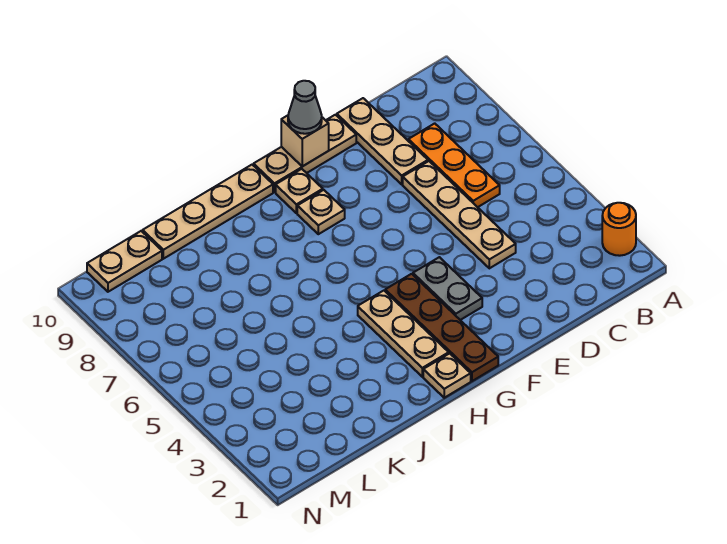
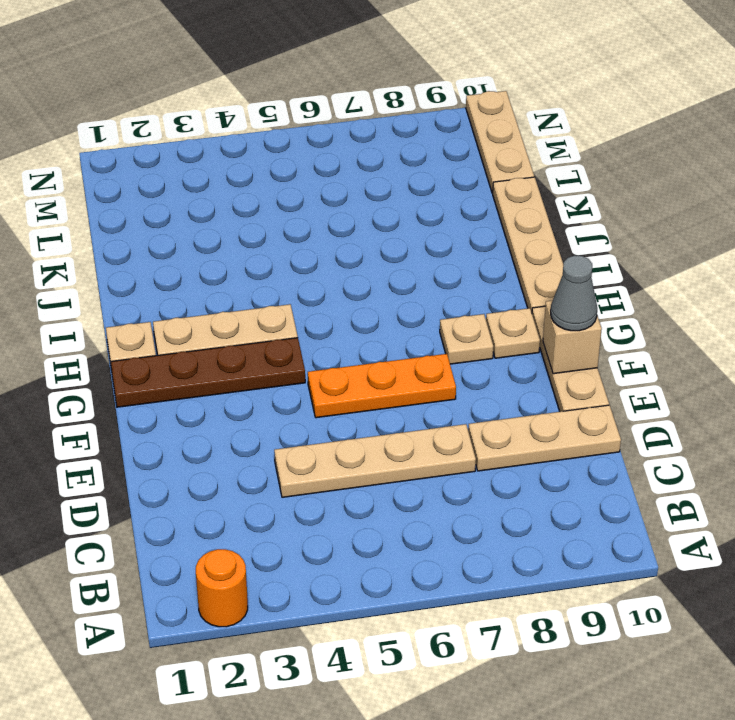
orange plate C6:C8 level 1 -> orange plate F5:F7 level 1
grey plate F3:F4 level 1 -> none
tan plate L10:M10 level 1 -> tan plate L10:N10 level 1

